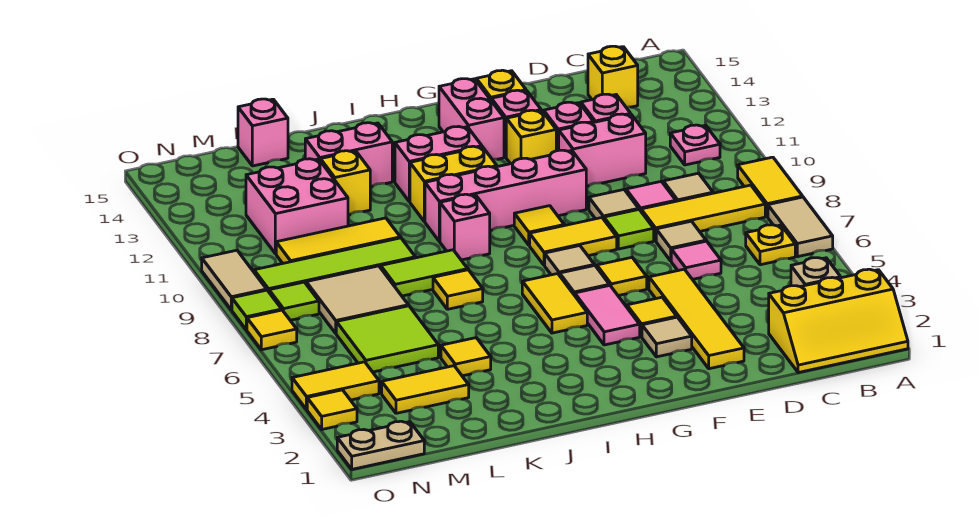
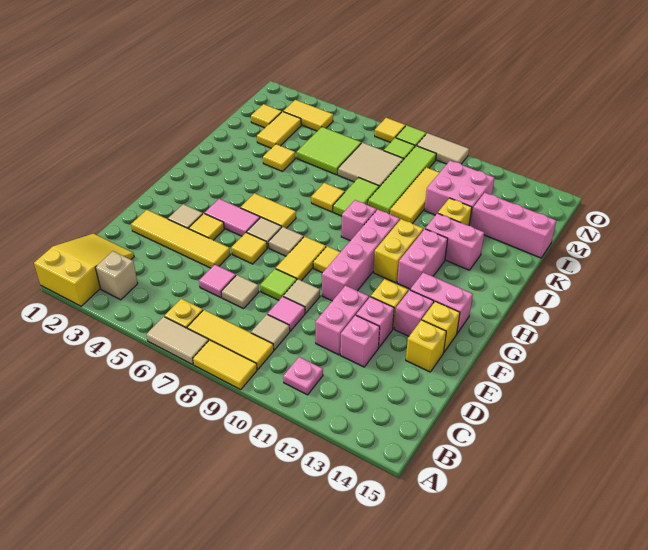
yellow slope A1:C2 level 1 top 2 -> yellow slope A1:C2 level 1 top A
yellow tile B8:D8 level 1 -> yellow tile B7:B9 level 1
yellow brick C14 level 1 -> yellow brick E14 level 1
pink brick J13:K13 level 1 -> pink brick J12:J13 level 1
pink brick L15 level 1 -> pink brick L13:L15 level 1
tan plate N1:O1 level 1 -> none
yellow tile N4:O4 level 1 -> yellow tile N3:N4 level 1
yellow tile O3 level 1 -> yellow tile M2 level 1

